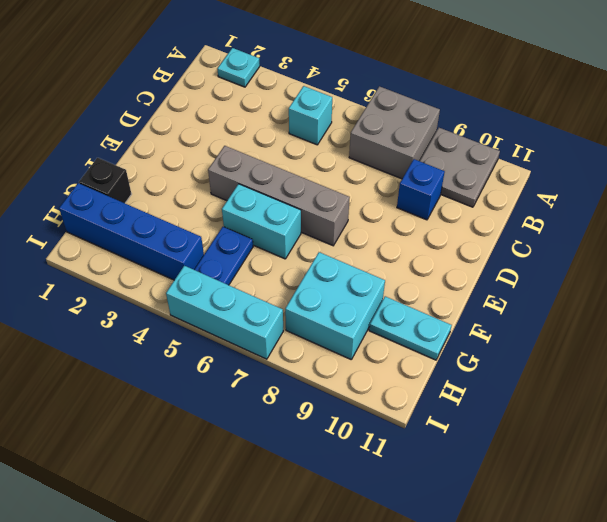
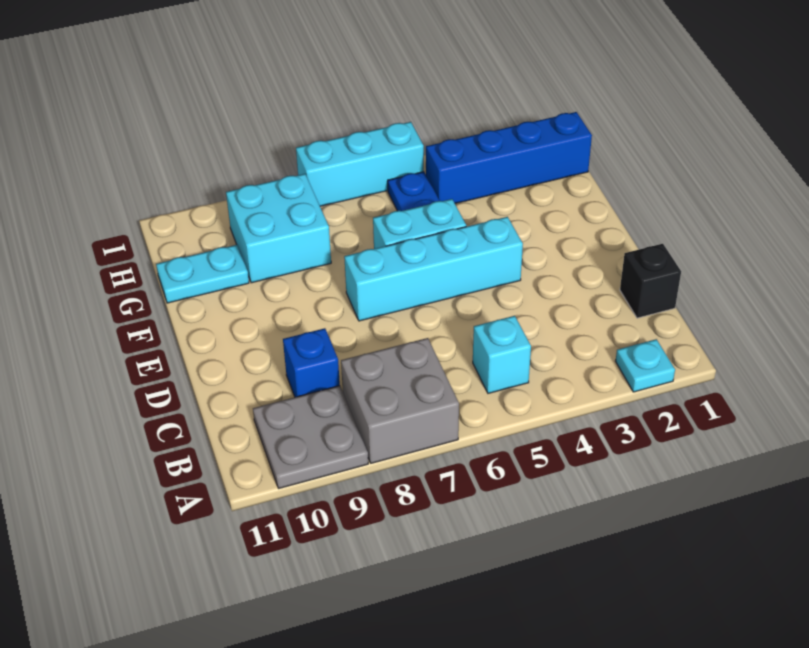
grey brick E4:E7 level 1 -> cyan brick E4:E7 level 1
black brick G1 level 1 -> black brick C1 level 1

